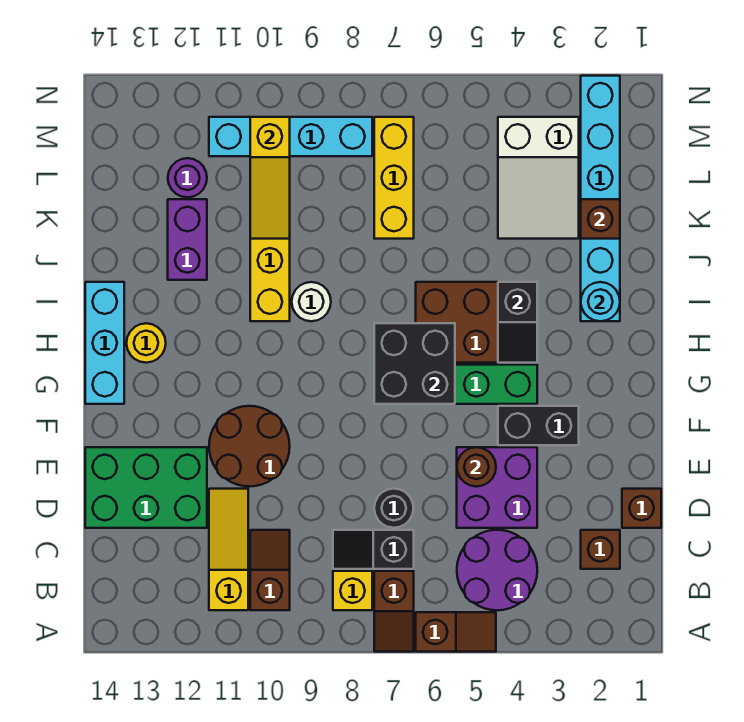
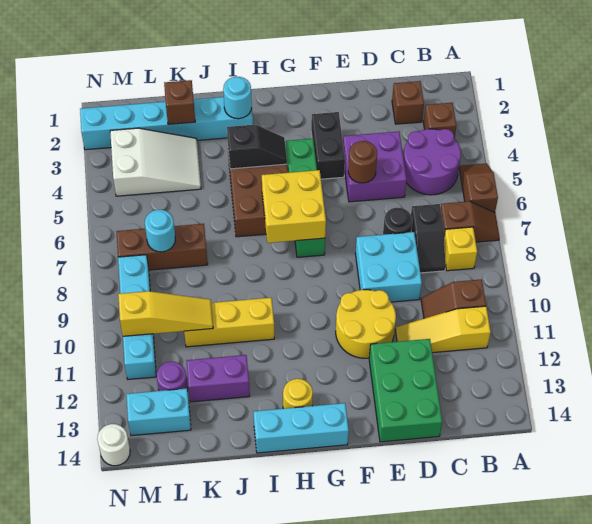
brown brick D1 level 1 -> brown brick B3 level 1
none -> cyan brick D8:E9 level 1
brown round brick E10:F11 level 1 -> yellow round brick E10:F11 level 1
black brick G6:H7 level 2 -> yellow brick G6:H7 level 2
white round brick I9 level 1 -> white round brick N14 level 1
yellow brick K7:M7 level 1 -> brown brick K7:M7 level 1
none -> cyan round brick L7 level 2
none -> cyan brick L13:M13 level 1

